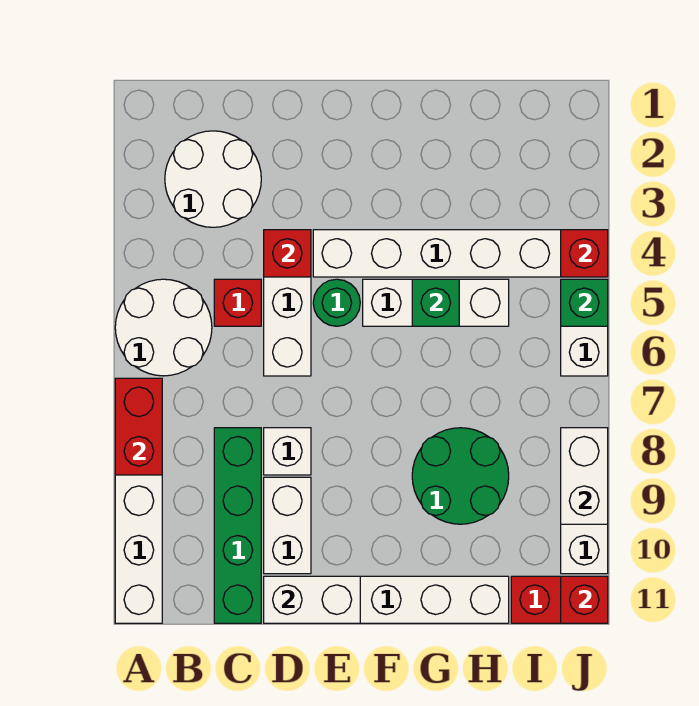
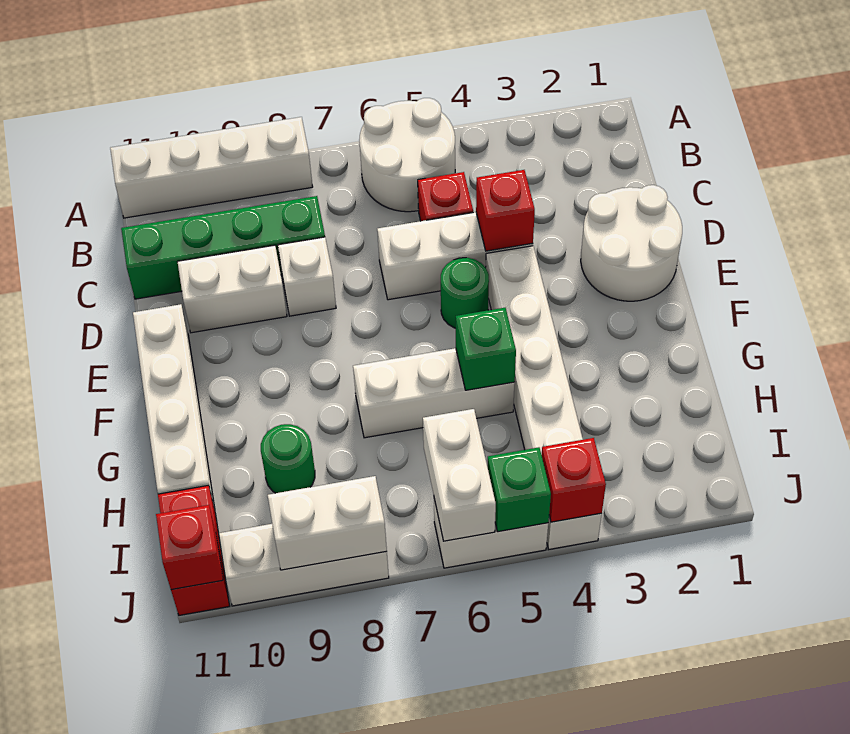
red brick A7:A8 level 2 -> none
white round brick B2:C3 level 1 -> white round brick D1:E2 level 1
white brick D11:E11 level 2 -> white brick I6:J6 level 2
white brick F5:H5 level 1 -> white brick G5:G7 level 1
green round brick G8:H9 level 1 -> green round brick H9 level 1

